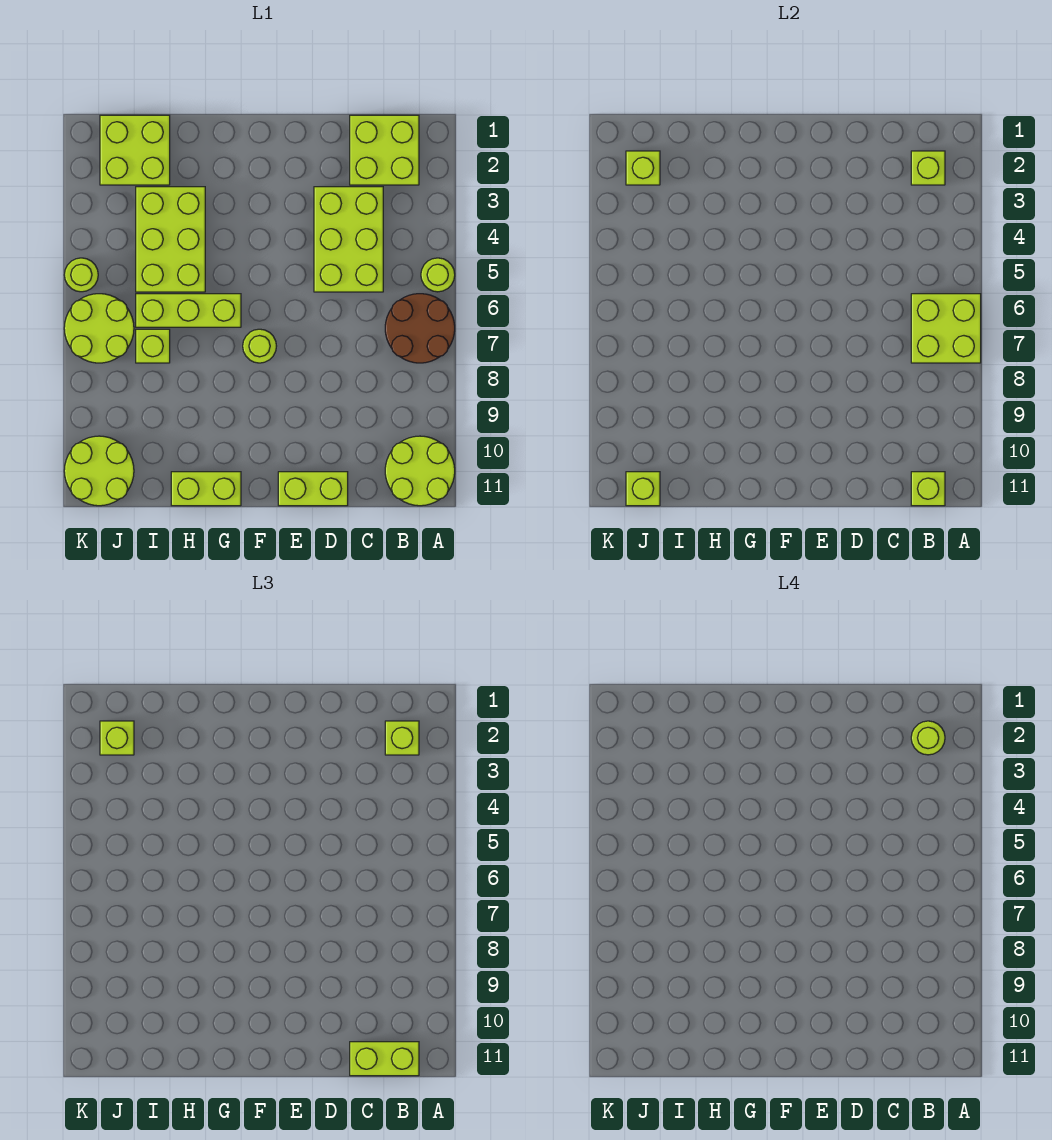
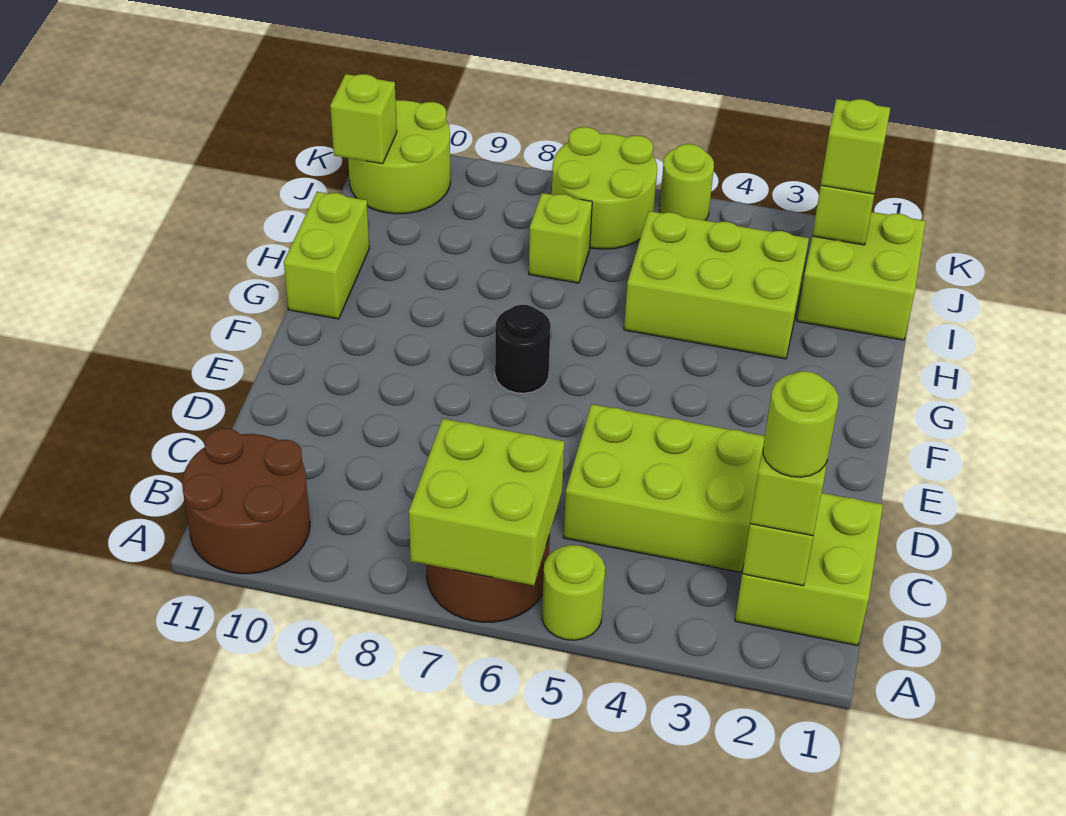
lime round brick A10:B11 level 1 -> brown round brick A10:B11 level 1
lime brick B11 level 2 -> none
lime brick B11:C11 level 3 -> none
lime brick D11:E11 level 1 -> none
lime round brick F7 level 1 -> black round brick F7 level 1
lime brick G6:I6 level 1 -> none

